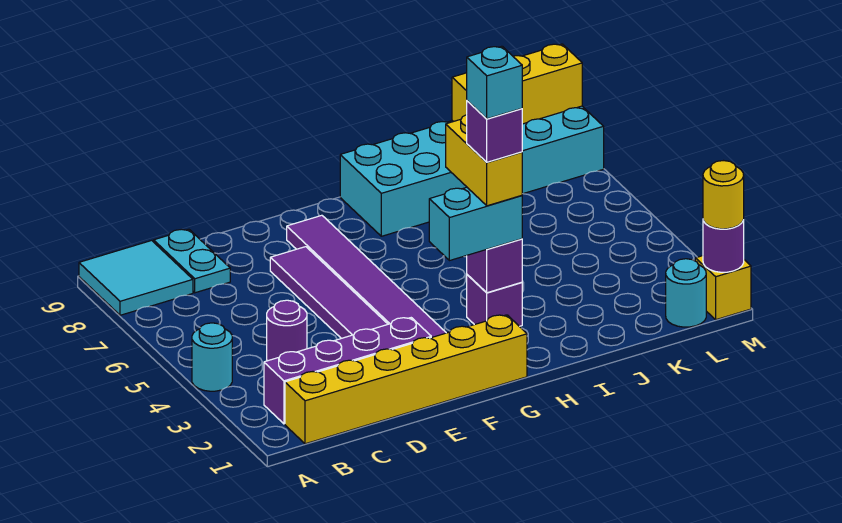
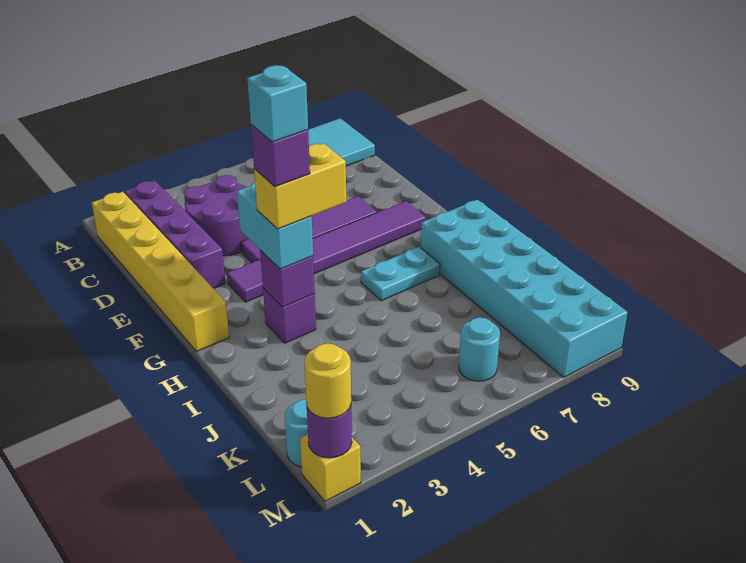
cyan round brick A4 level 1 -> cyan round brick L6 level 1
purple round brick C4 level 1 -> purple round brick C3:D4 level 1
cyan plate C8:C9 level 1 -> cyan plate H6:H7 level 1
yellow brick K9:M9 level 2 -> none

